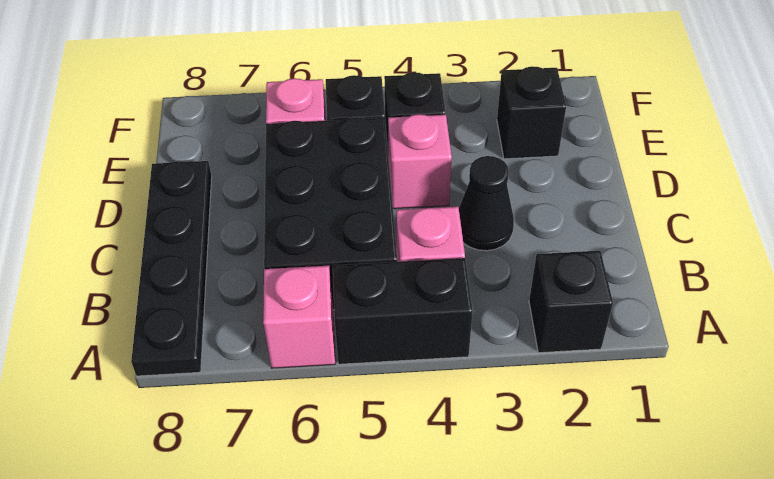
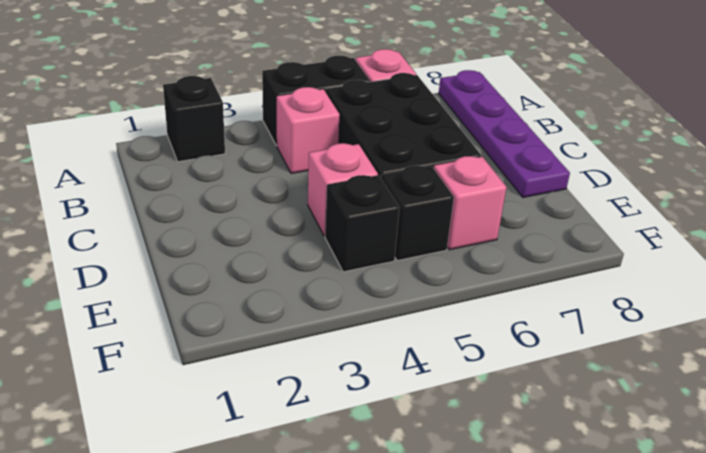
black plate A8:D8 level 1 -> purple plate A8:D8 level 1
black cone C3 level 1 -> none
black brick E2 level 1 -> none

